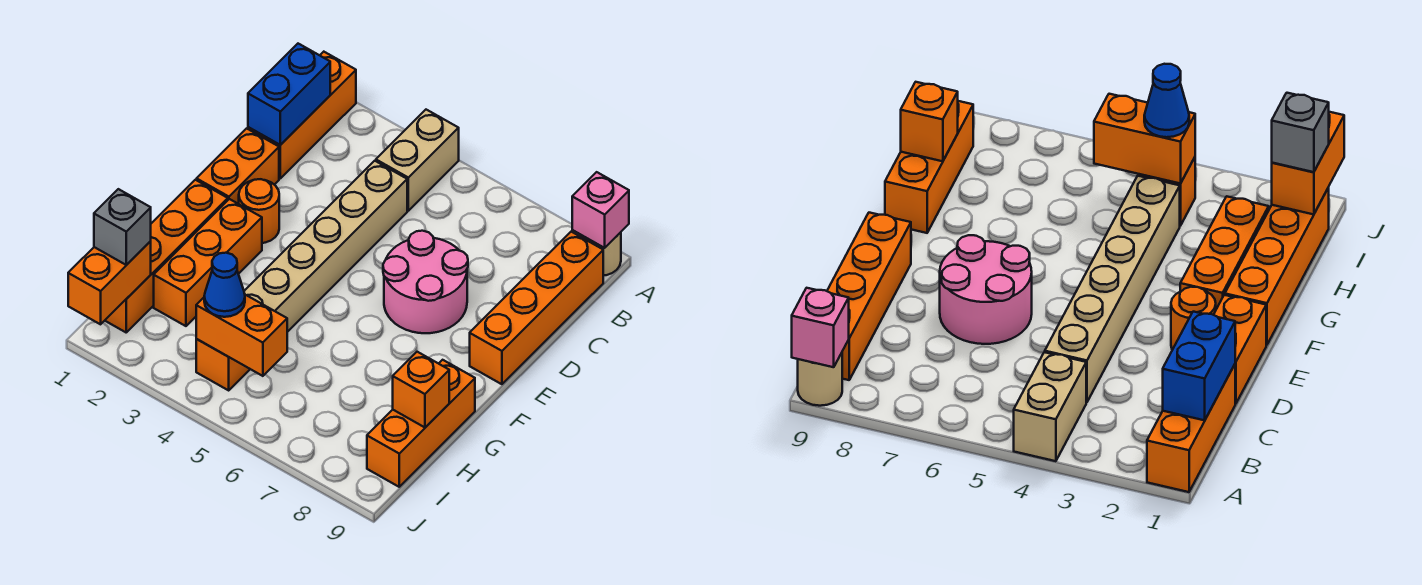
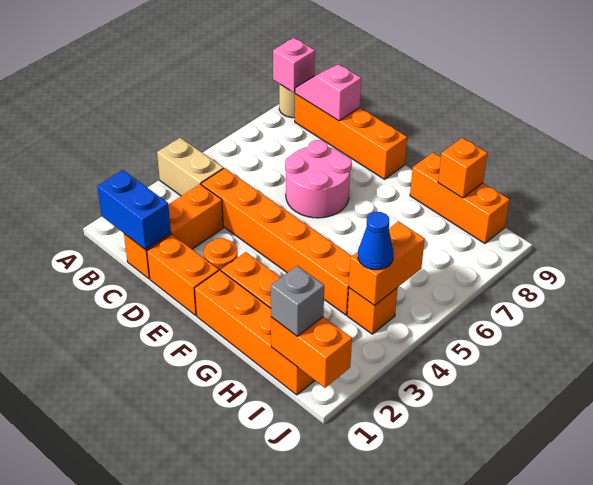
orange brick A1:C1 level 1 -> orange brick C1:C3 level 1
none -> pink slope B9:C9 level 2 top C
tan brick C4:H4 level 1 -> orange brick C4:H4 level 1

